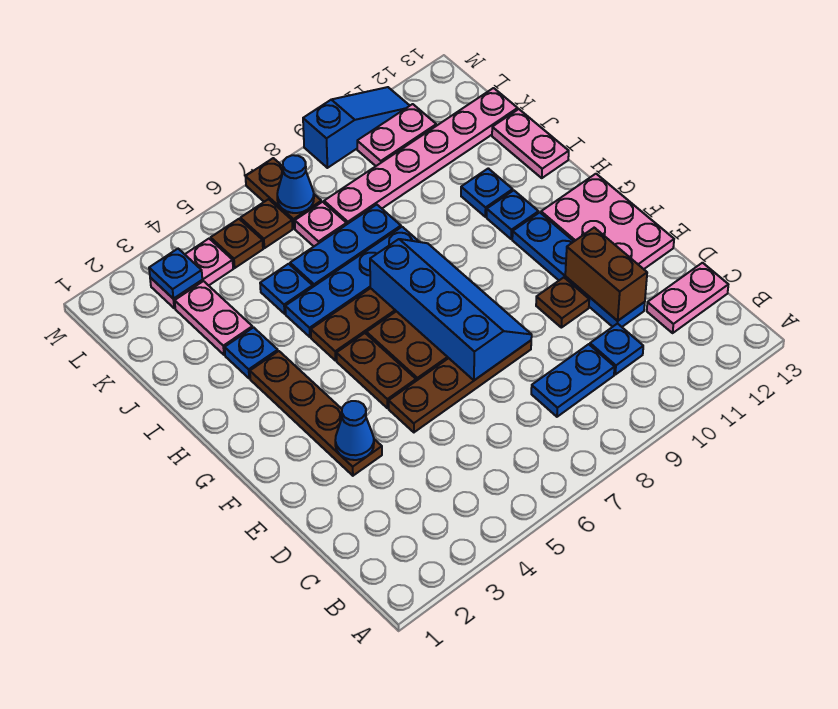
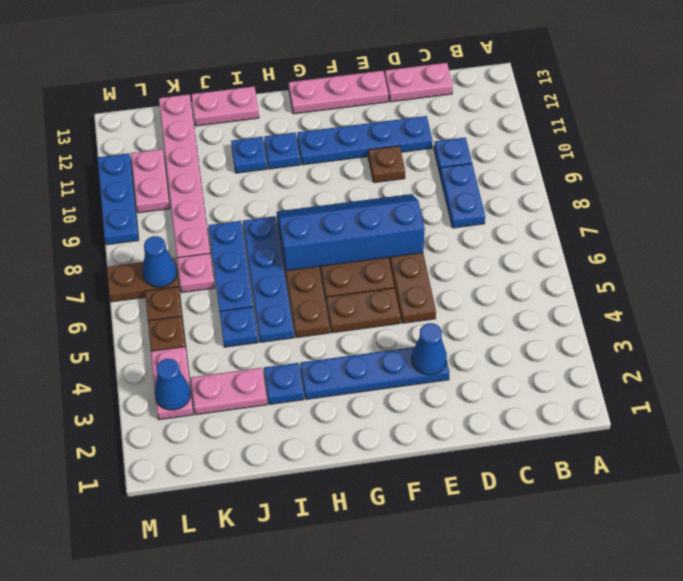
pink plate C12:C13 level 1 -> pink plate C13:D13 level 1
brown brick D11:E11 level 2 -> none
brown plate E3:H3 level 1 -> blue plate E3:H3 level 1
pink plate E12:G13 level 1 -> pink plate E13:G13 level 1
blue plate L3 level 2 -> blue cone L3 level 2
blue slope M9:M11 level 1 top 9 -> blue plate M9:M11 level 1

